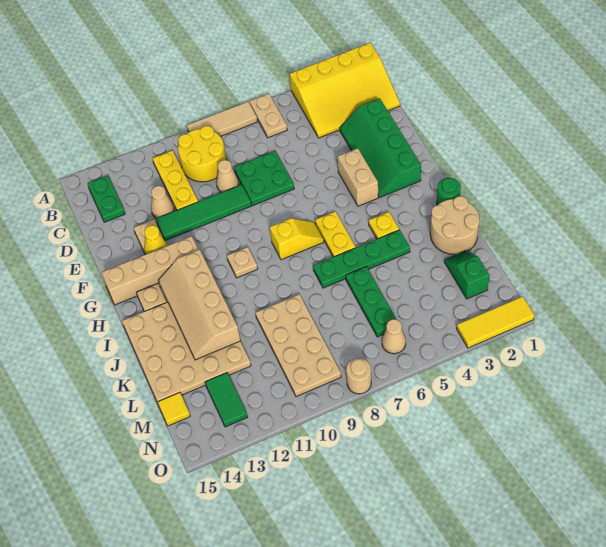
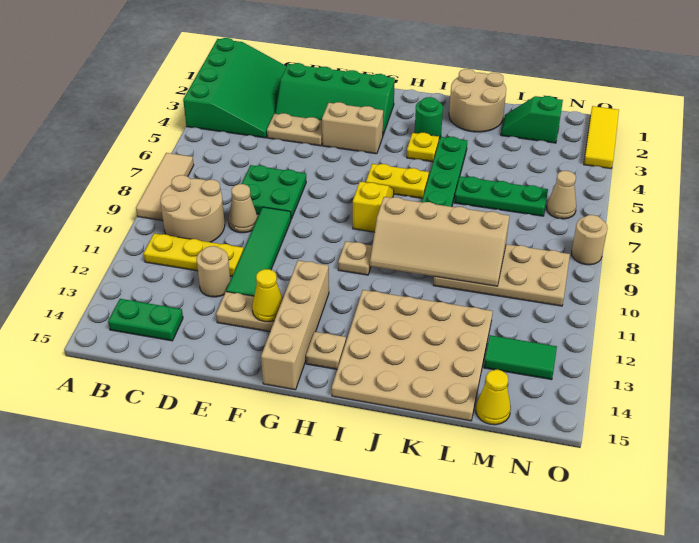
yellow slope A1:C4 level 1 top A -> green slope A1:C4 level 1 top A
tan plate A6:B6 level 1 -> tan plate D4:E4 level 1
yellow round brick B9:C10 level 1 -> tan round brick B9:C10 level 1
tan cone D12 level 1 -> tan round brick D12 level 1
tan slope H12:K13 level 2 top 12 -> tan slope I9:L10 level 2 top 9
green round brick I1 level 1 -> green round brick I3 level 1
yellow tile M15 level 1 -> yellow cone M15 level 1

